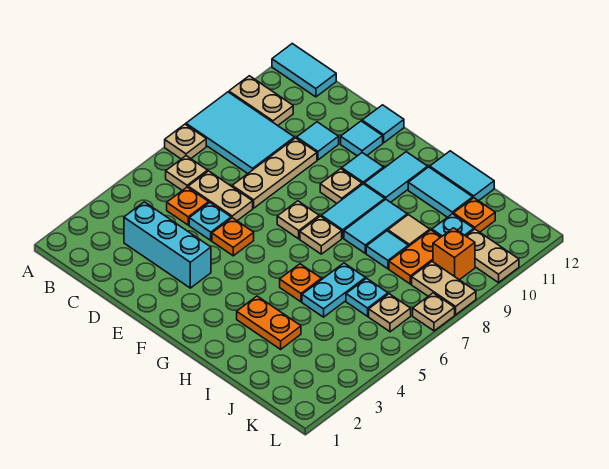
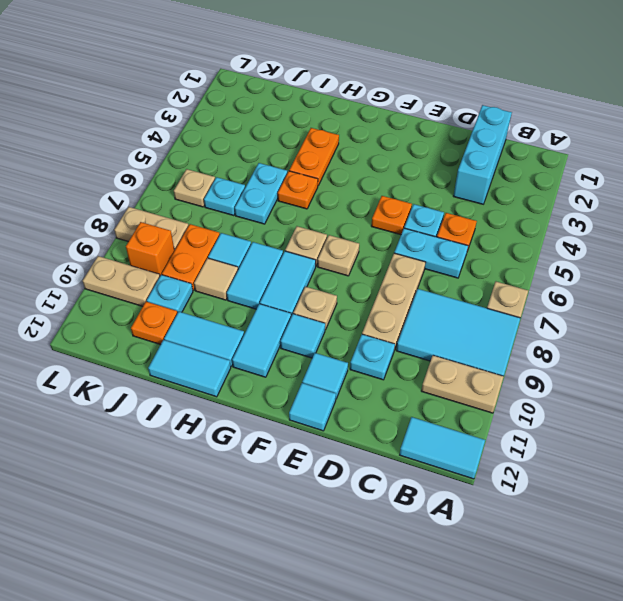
tan plate B6 level 1 -> none
cyan brick C3:E3 level 1 -> cyan brick C1:C3 level 1
tan plate C6:D6 level 1 -> cyan plate C6:D6 level 1
cyan tile D10 level 1 -> cyan plate D10 level 1
orange plate H3:I3 level 1 -> orange plate H3:H4 level 1
tan plate L7 level 1 -> none

